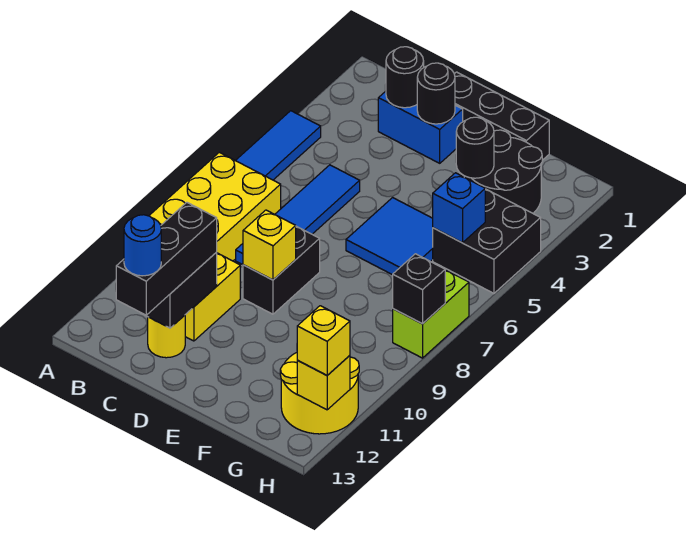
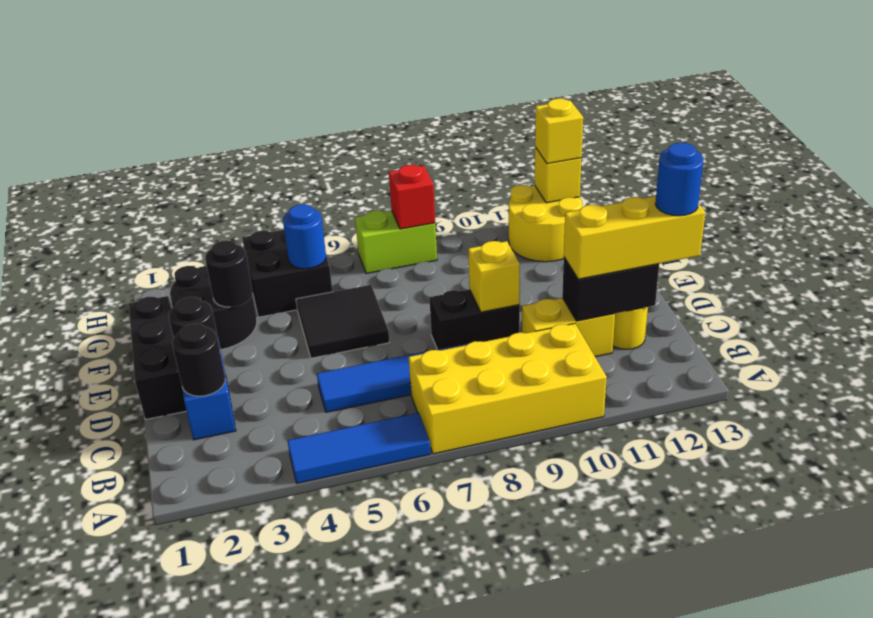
black brick C11:C13 level 3 -> yellow brick C11:C13 level 3
blue tile E5:F6 level 1 -> black tile E5:F6 level 1
blue brick G5 level 2 -> blue round brick G5 level 2
black brick H8 level 2 -> red brick H8 level 2

